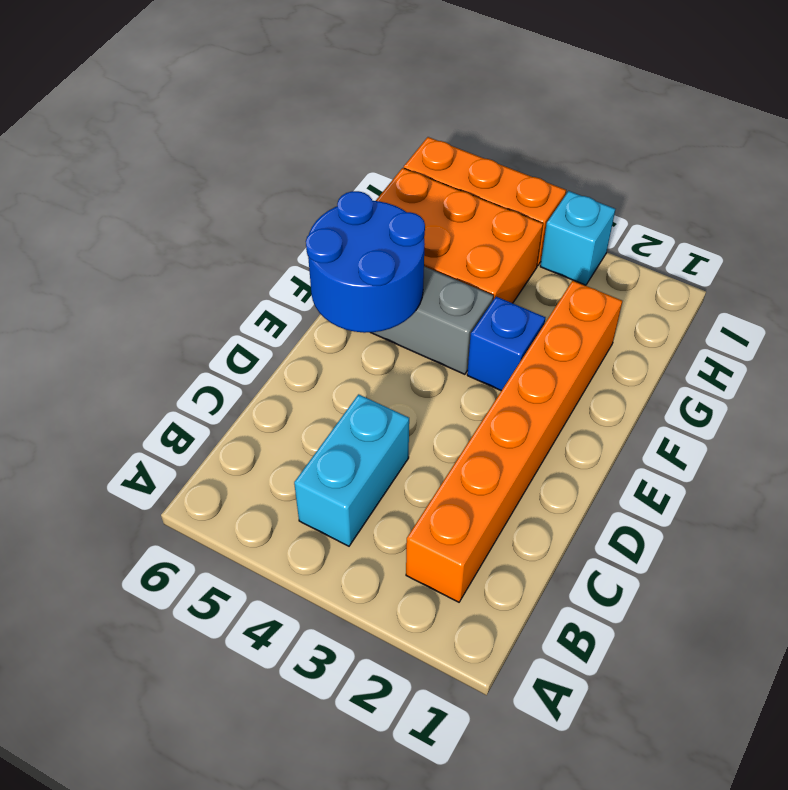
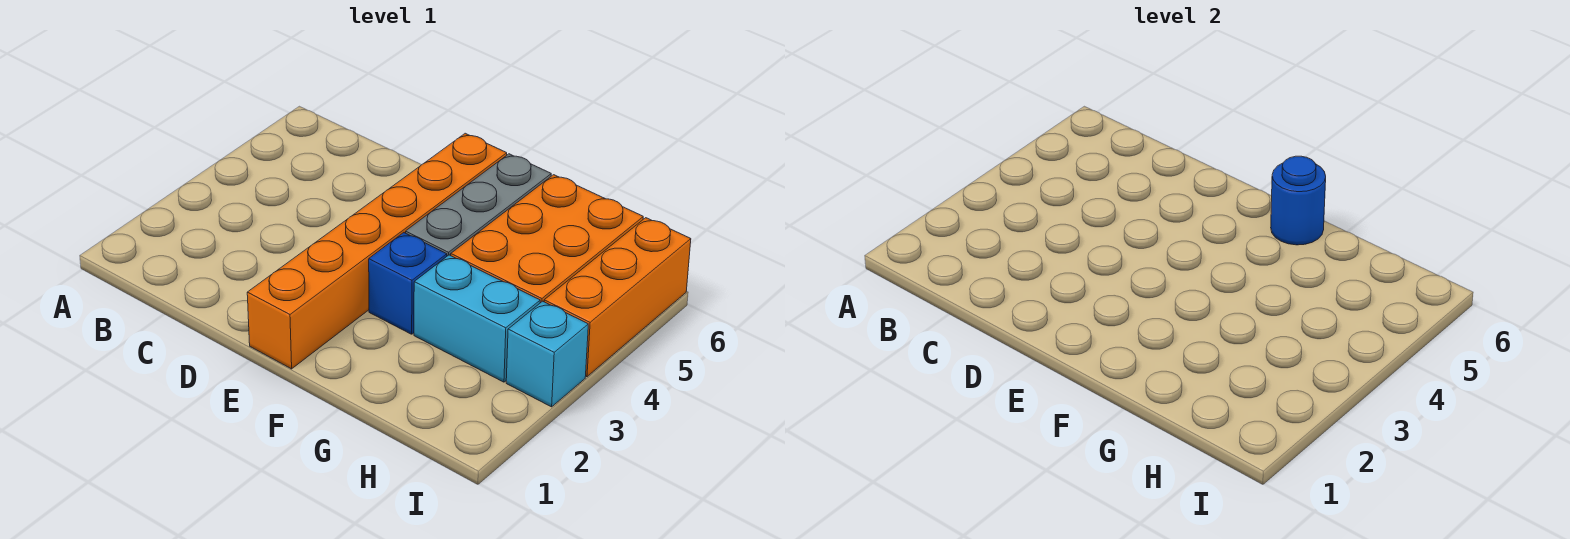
orange brick B2:G2 level 1 -> orange brick E1:E6 level 1
cyan brick B4:C4 level 1 -> cyan brick G3:H3 level 1
blue round brick E5:F6 level 2 -> blue round brick F6 level 2

